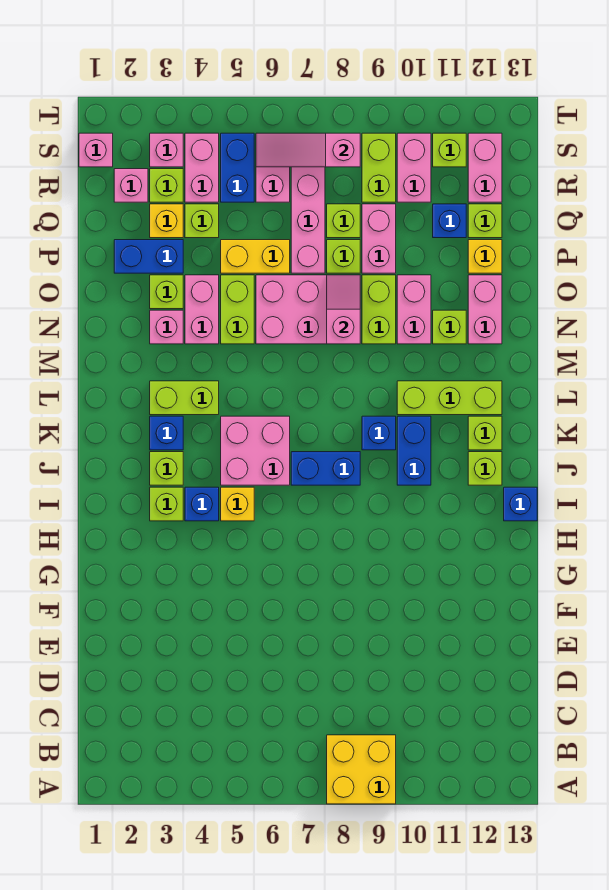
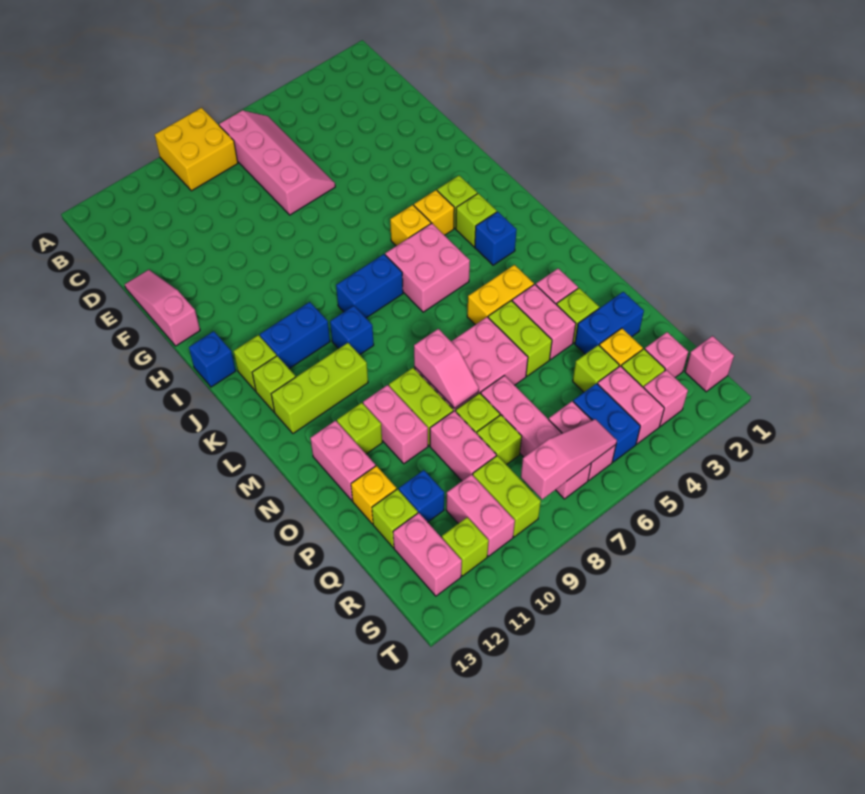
none -> pink slope B6:E7 level 1 top 7
none -> pink slope E13:G13 level 1 top G
blue brick I4 level 1 -> yellow brick I4 level 1
blue brick J10:K10 level 1 -> blue brick J10:J11 level 1
lime brick L3:L4 level 1 -> none
yellow brick P5:P6 level 1 -> yellow brick M4:M5 level 1

